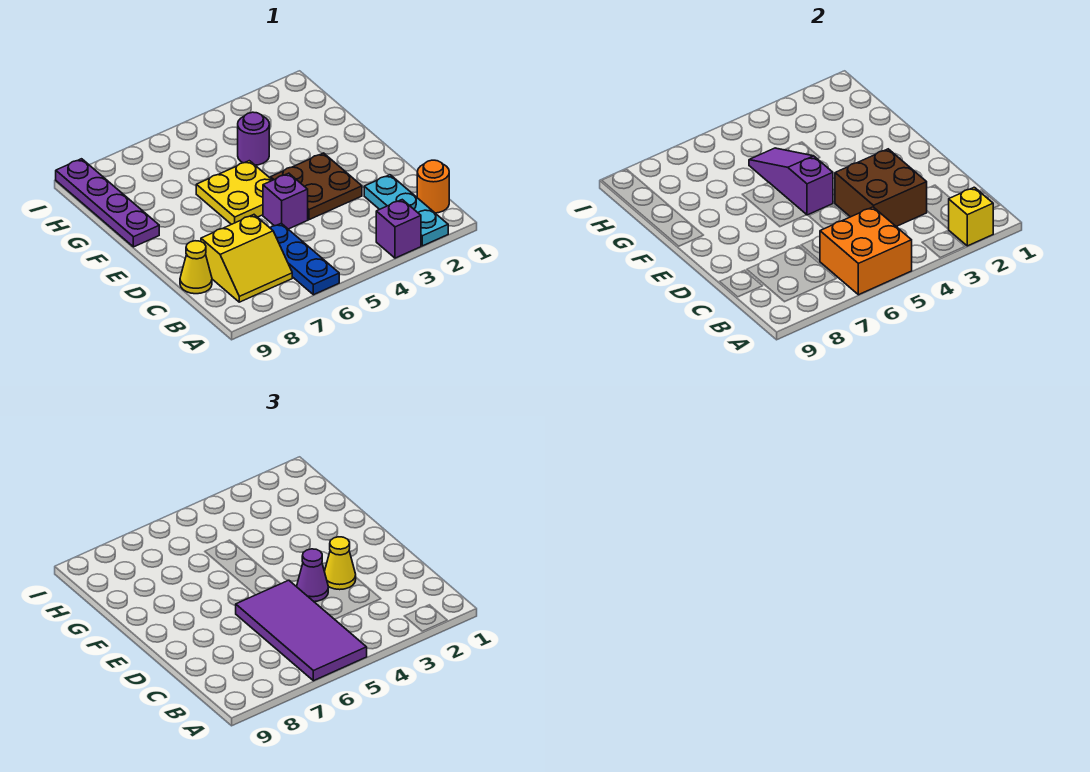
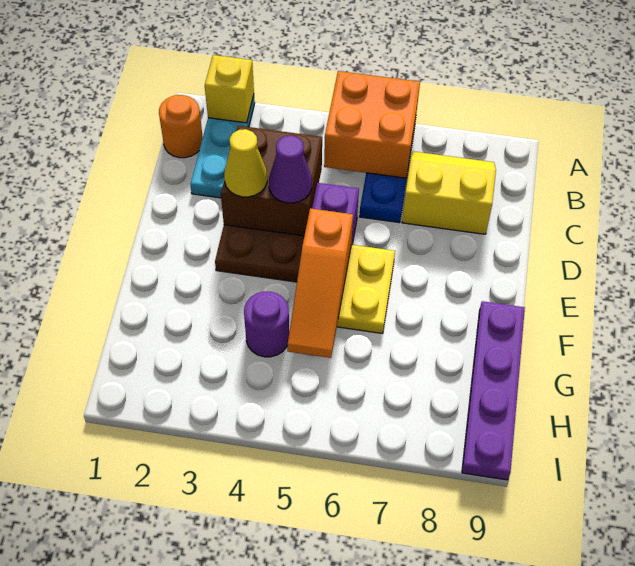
purple brick A3 level 1 -> none
purple tile A5:D6 level 3 -> none
yellow cone C9 level 1 -> none
purple slope E5:G5 level 2 top E -> orange slope E5:G5 level 2 top E

